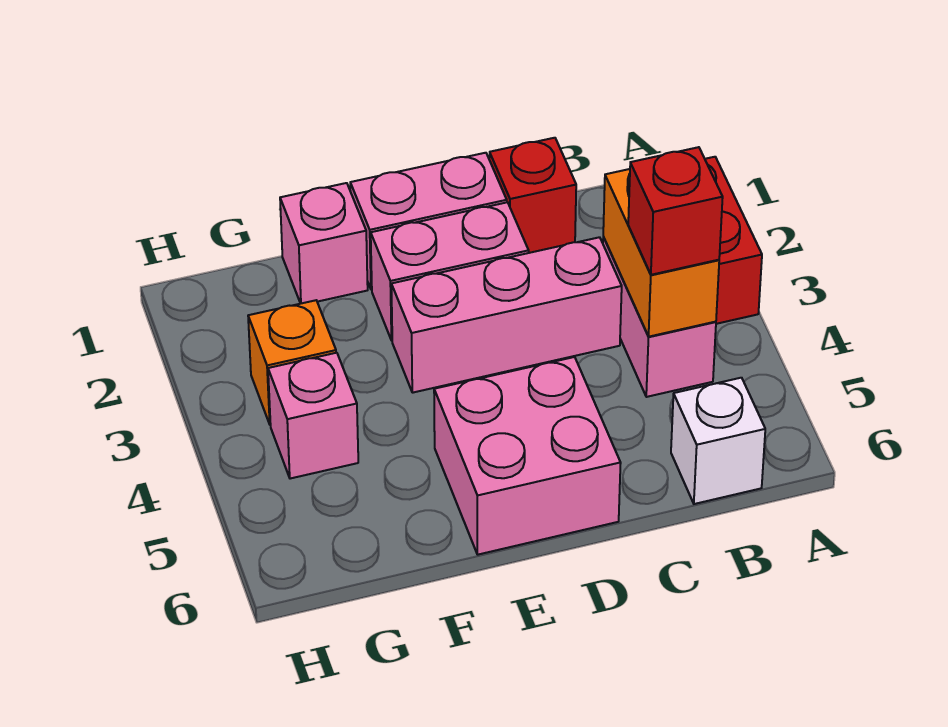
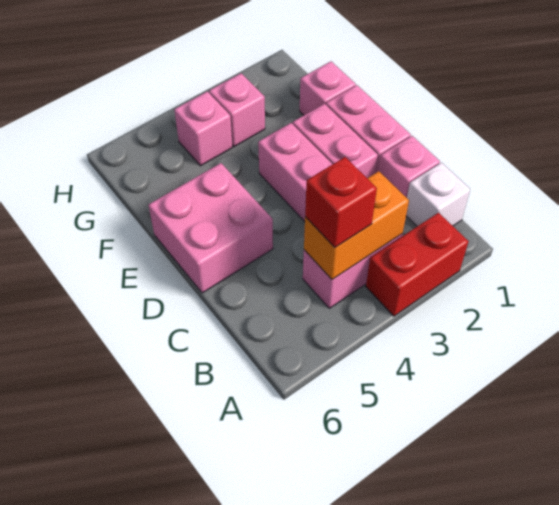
white brick B6 level 1 -> white brick B1 level 1
red brick C1 level 1 -> pink brick C1 level 1
orange brick G3 level 1 -> pink brick G3 level 1

